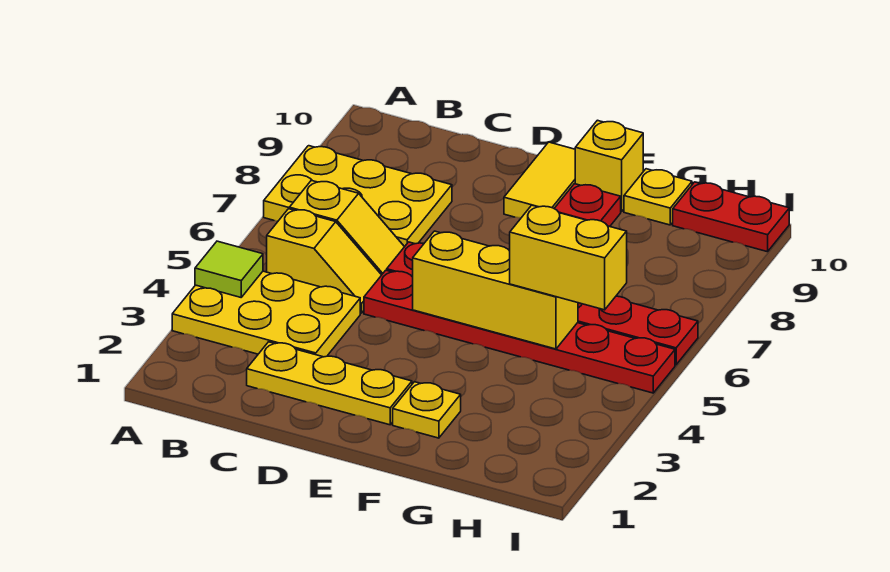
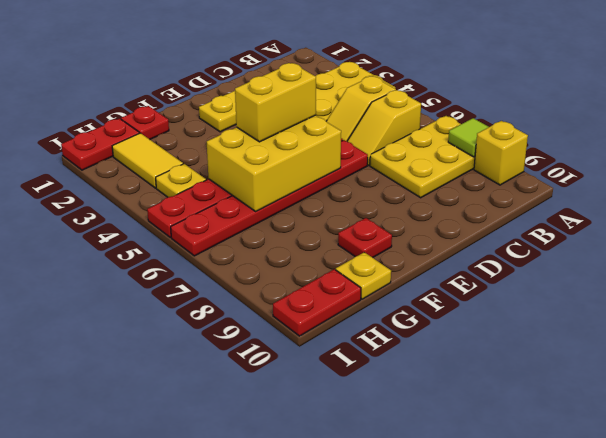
lime tile A4 level 2 -> lime tile A8 level 2
yellow brick E5:G5 level 2 -> yellow brick E5:G6 level 2
yellow tile E9:E10 level 1 -> yellow tile H2:H3 level 1
yellow plate F2 level 1 -> yellow plate H4 level 1
yellow brick F10 level 1 -> yellow brick A9 level 1
none -> red plate G1 level 1
yellow brick G5:H5 level 3 -> yellow brick E5:F5 level 3
none -> red plate H1:I1 level 1

